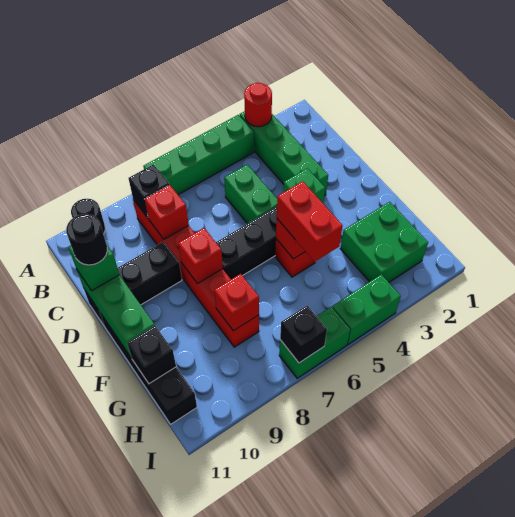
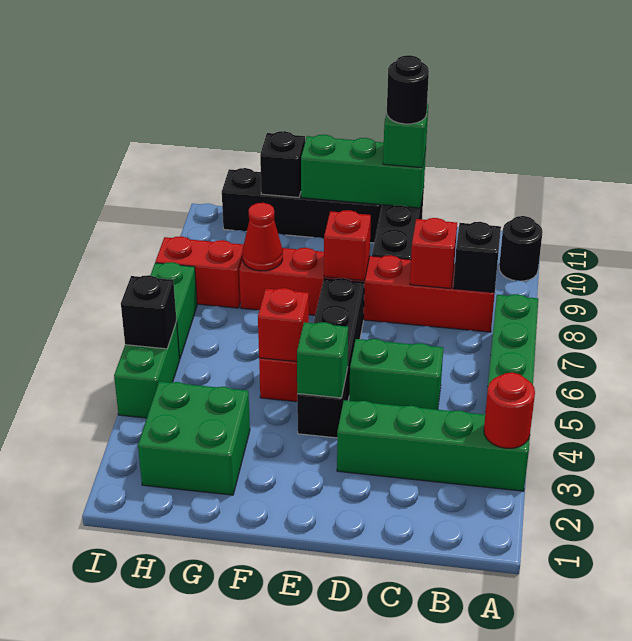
red brick F5:G5 level 3 -> red brick H8:I8 level 1
red brick G8 level 2 -> red cone G8 level 2
black brick I7 level 2 -> black brick I5 level 2

